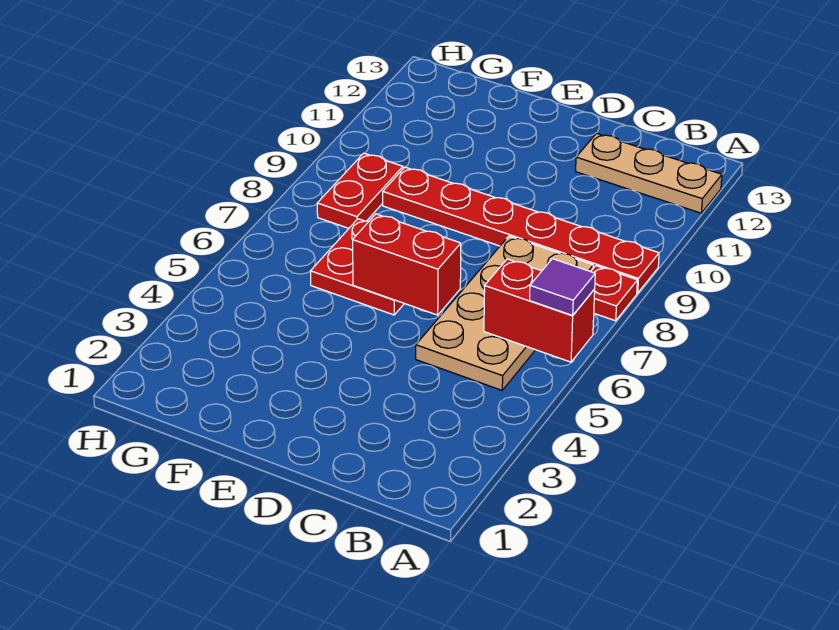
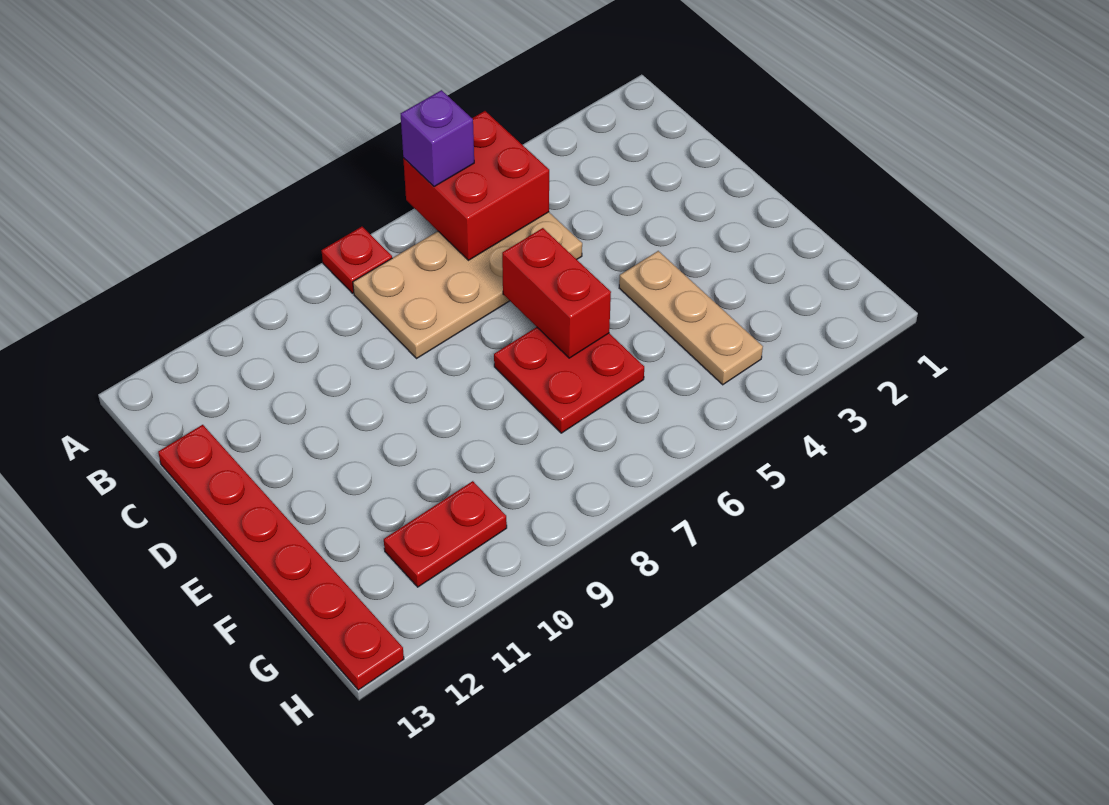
red brick A6:B6 level 2 -> red brick A5:B6 level 2
purple tile A6 level 3 -> purple brick A6 level 3
red plate A9:F9 level 1 -> red plate C13:H13 level 1
tan plate A12:C12 level 1 -> tan plate E4:G4 level 1
red plate G8:G9 level 1 -> red plate G10:G11 level 1

